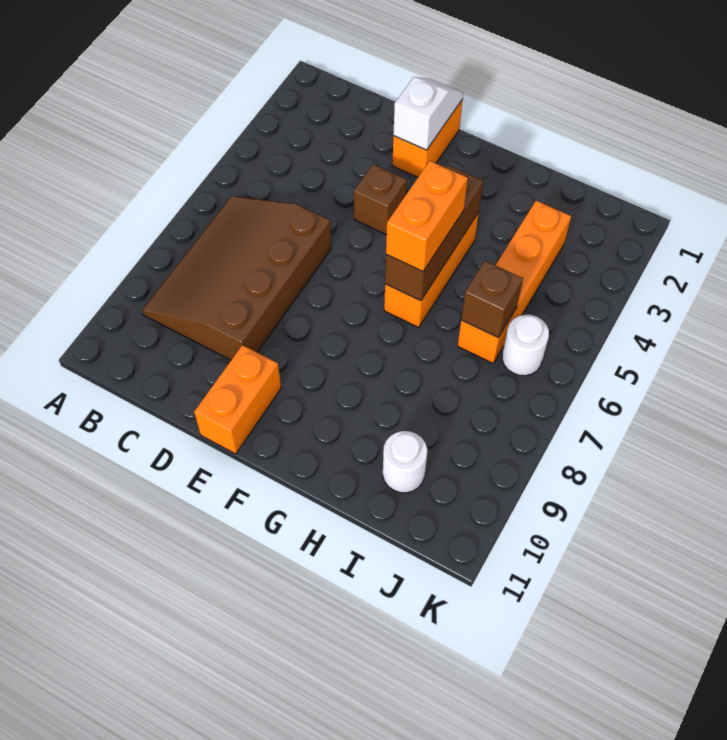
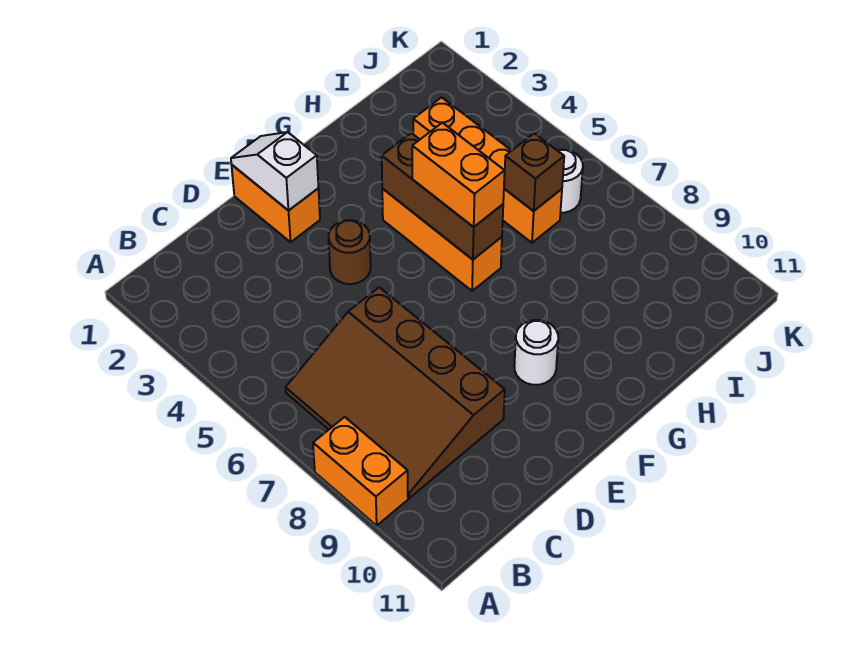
brown brick E4 level 1 -> brown round brick E4 level 1
orange brick E10:E11 level 1 -> orange brick A8:A9 level 1
white round brick I10 level 1 -> white round brick F9 level 1

